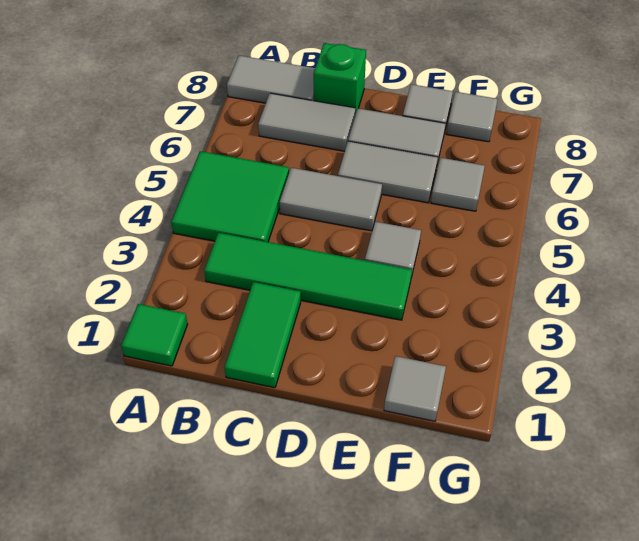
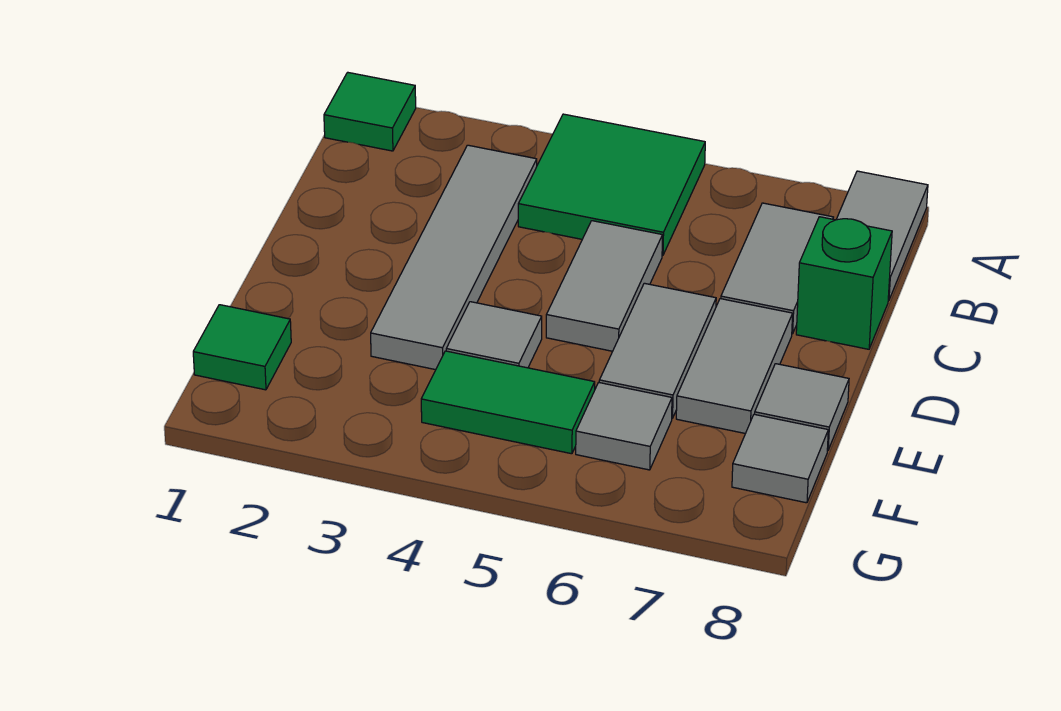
green tile B3:E3 level 1 -> grey tile B3:E3 level 1
green tile C1:C2 level 1 -> green tile F4:F5 level 1
grey tile F1 level 1 -> green tile F1 level 1

